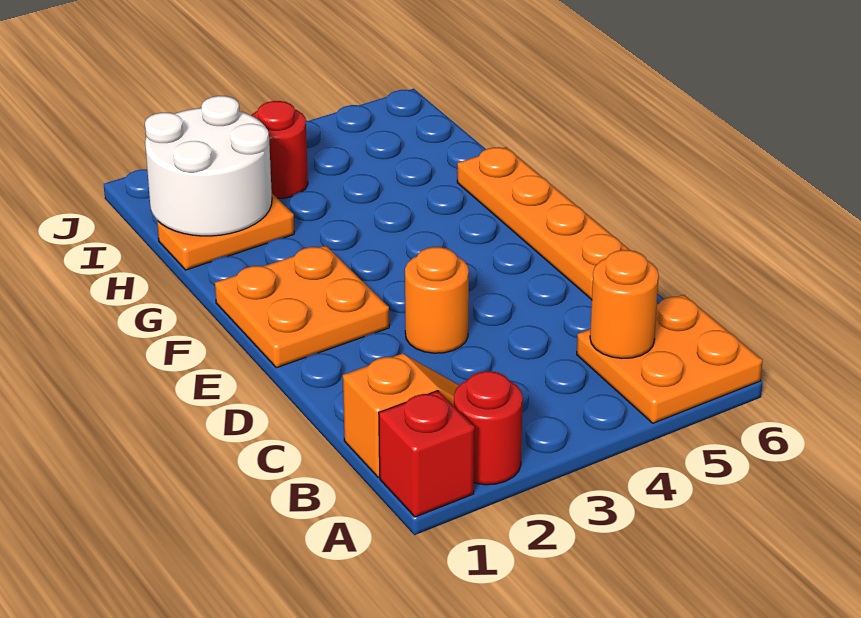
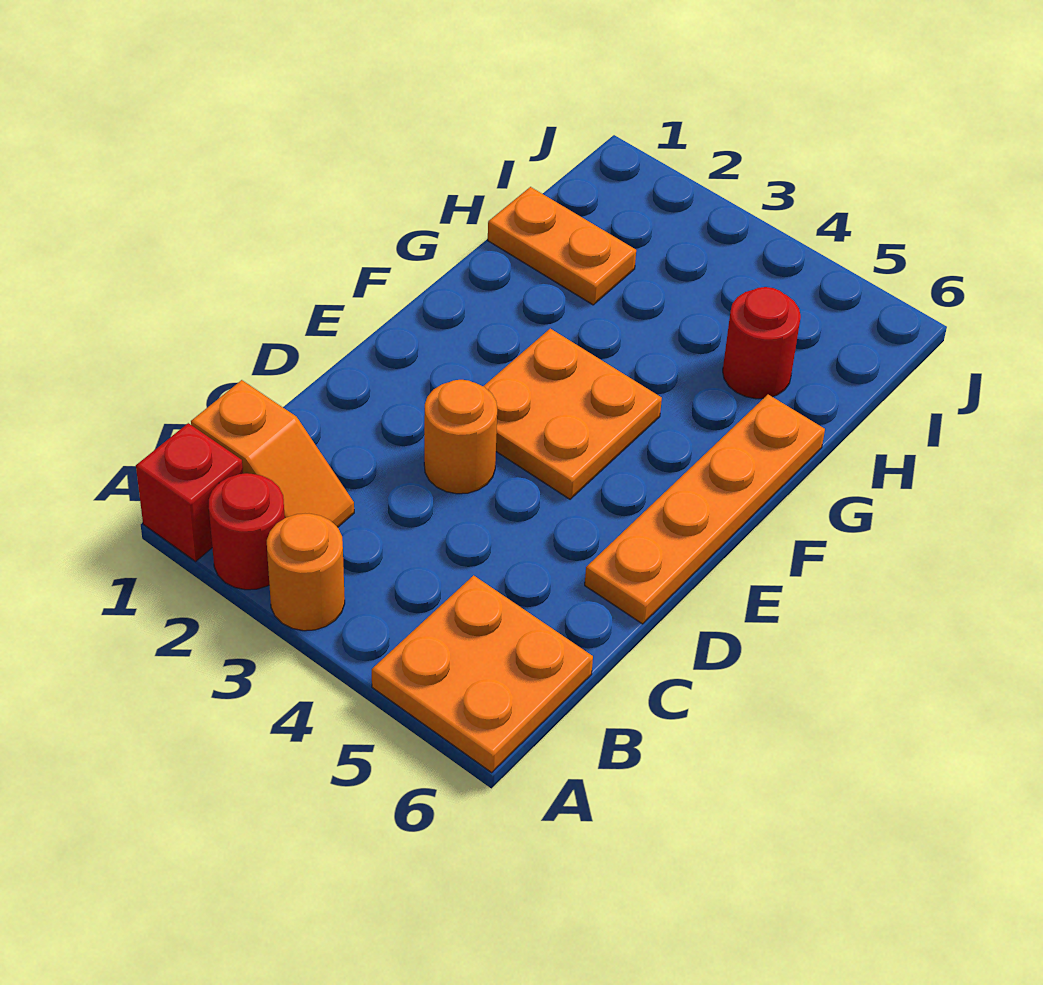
orange round brick B5 level 2 -> orange round brick A3 level 1
orange plate E1:F2 level 1 -> orange plate E3:F4 level 1
white round brick H1:I2 level 2 -> none
red round brick I3 level 1 -> red round brick H5 level 1

